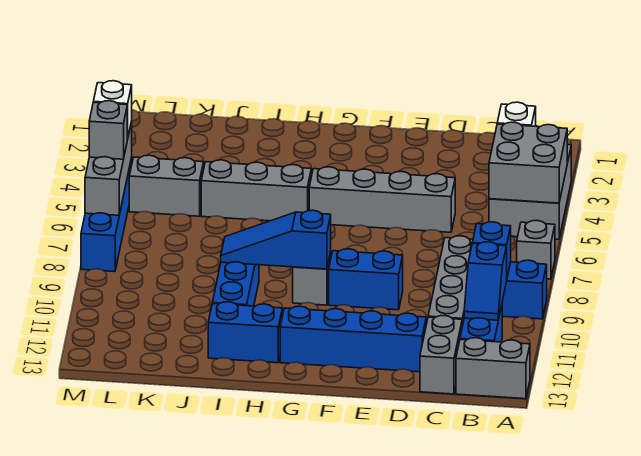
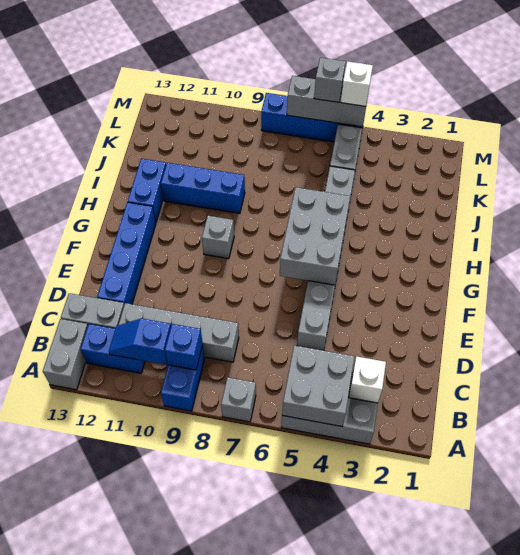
blue brick E9:F9 level 1 -> none
none -> grey brick F5:H6 level 2
blue slope G9:I9 level 2 top G -> none

